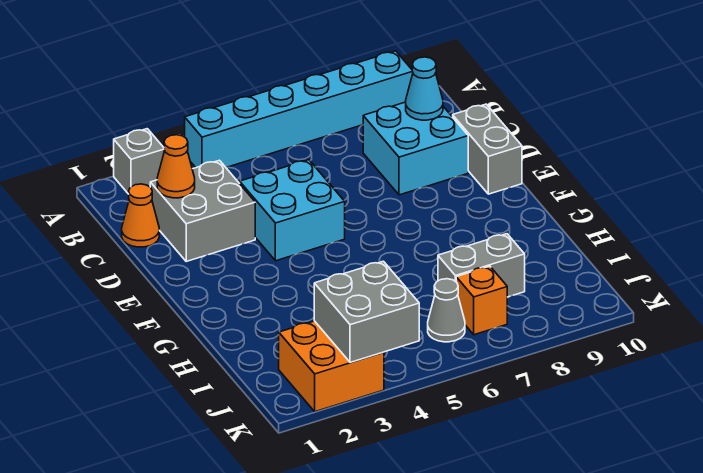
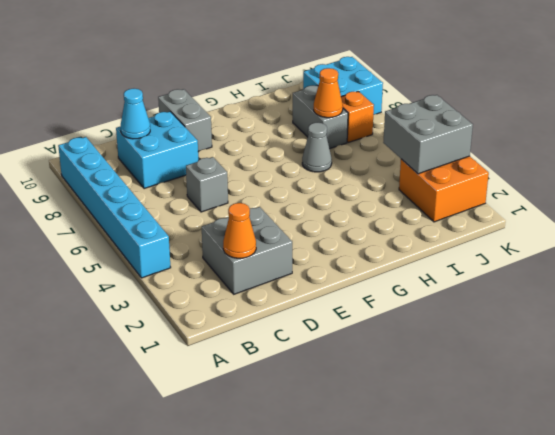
grey brick A2 level 1 -> grey brick D6 level 1
orange cone C1 level 1 -> orange cone I7 level 2
cyan brick D4:E5 level 1 -> cyan brick J8:K9 level 1
grey brick D10:E10 level 1 -> grey brick E9:E10 level 1
grey cone J6 level 1 -> grey cone H6 level 1

